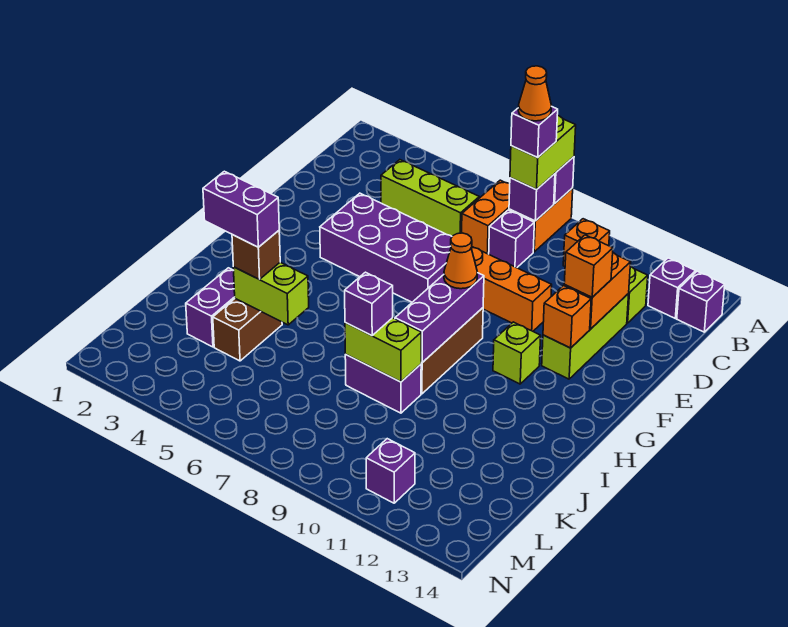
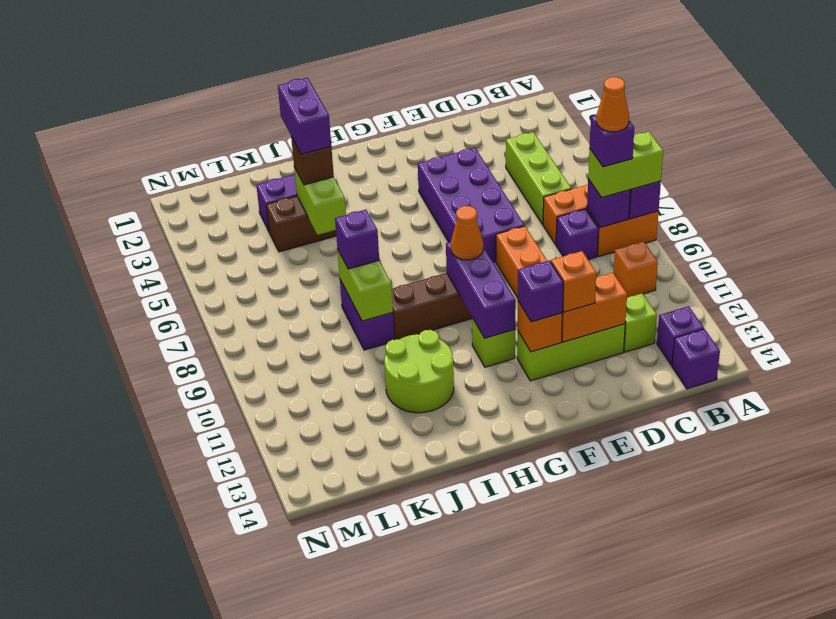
purple brick G9:I9 level 2 -> purple brick G9:G11 level 2
none -> lime round brick I11:J12 level 1
purple brick M11 level 1 -> purple brick F12 level 3

